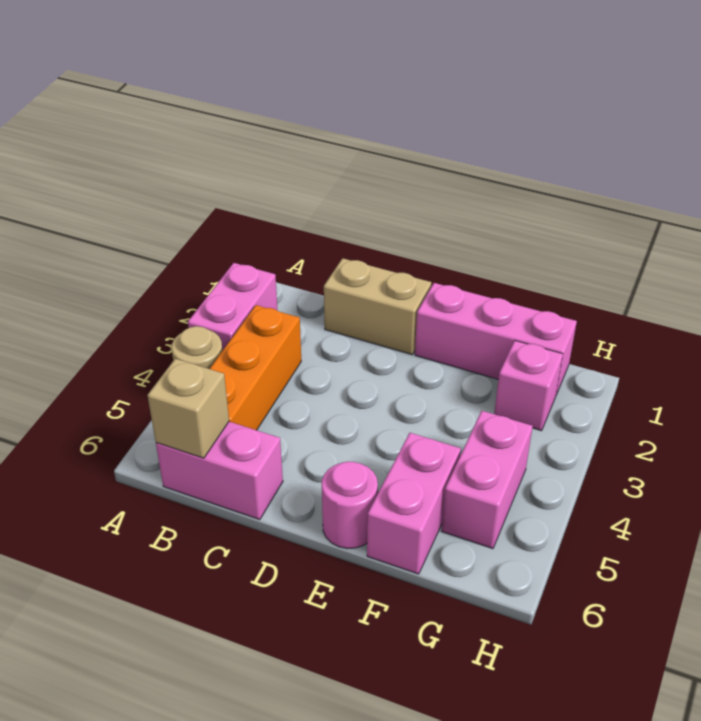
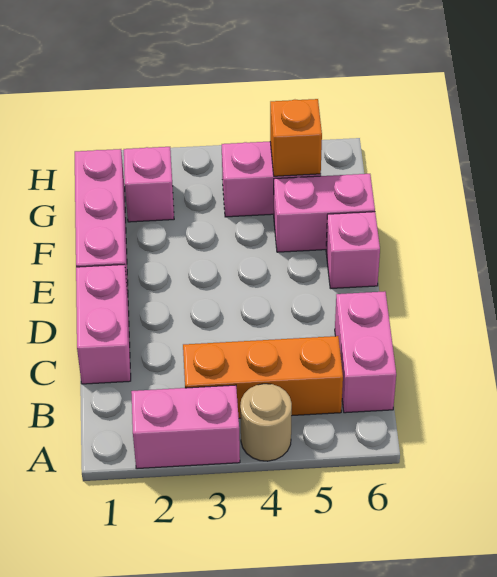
tan brick B6 level 2 -> none
tan brick C1:D1 level 1 -> pink brick C1:D1 level 1
pink round brick E6 level 1 -> pink brick E6 level 1
none -> orange brick G5 level 2

